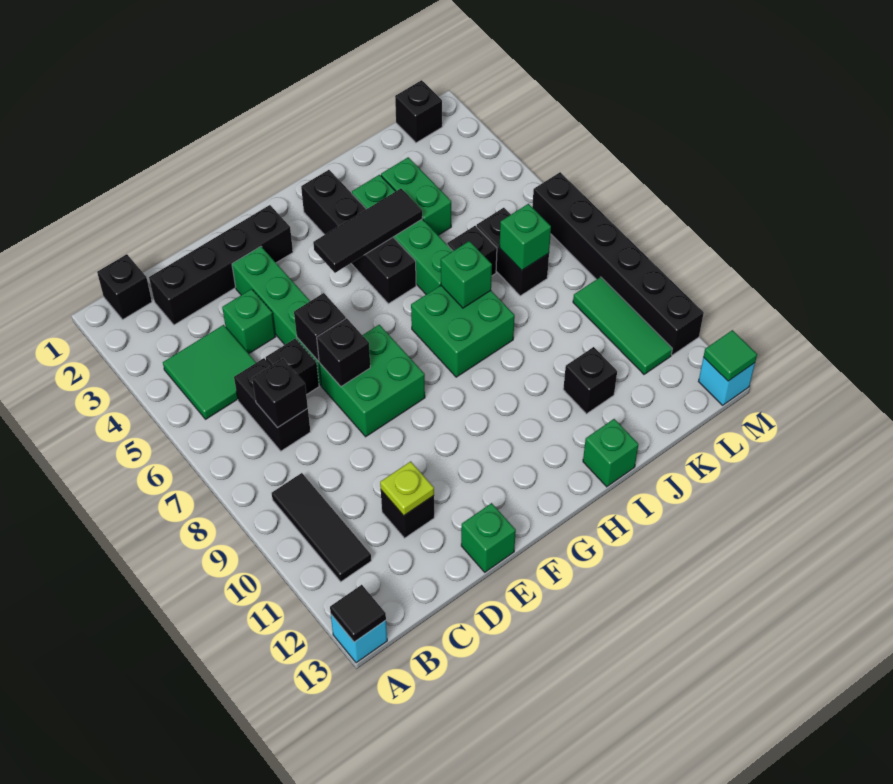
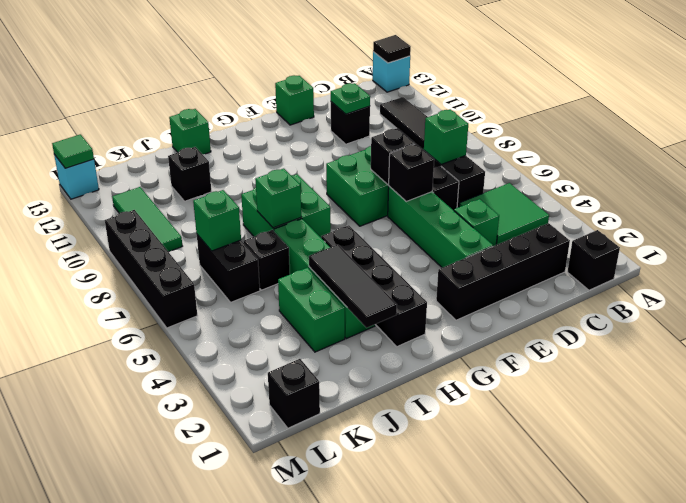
black brick C7 level 2 -> green brick C7 level 2
lime plate D11 level 2 -> green plate D11 level 2
black tile G4:I4 level 2 -> black tile I2:I4 level 2
black brick M6:M11 level 1 -> black brick M6:M9 level 1

